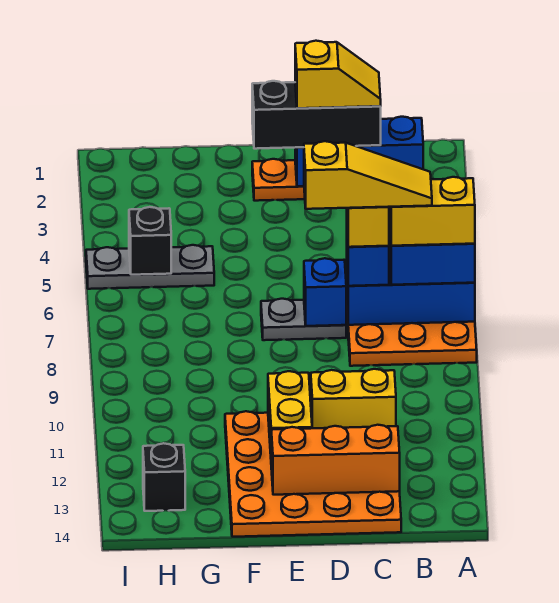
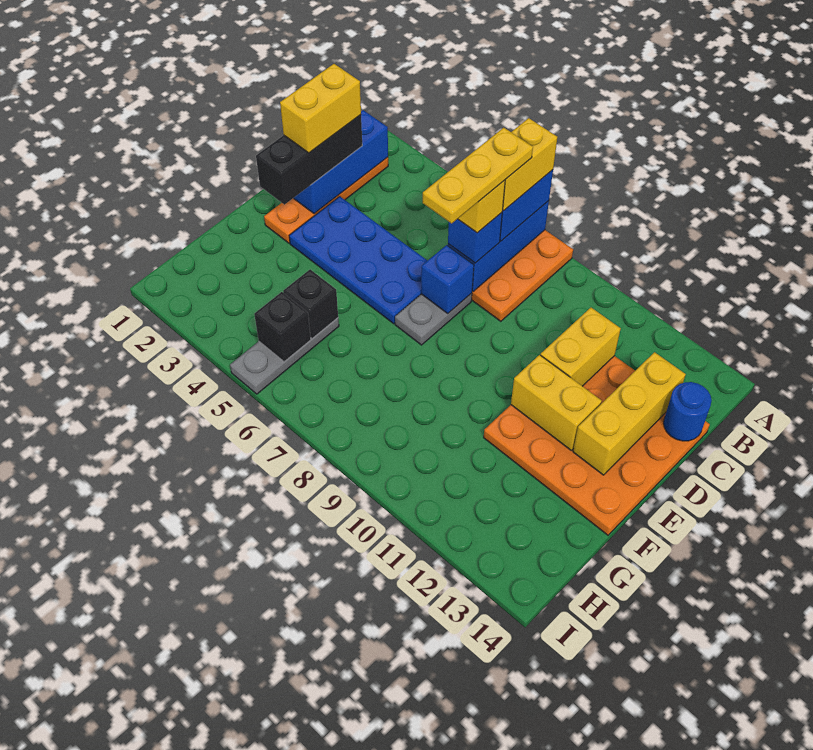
yellow slope B7:D7 level 5 top D -> yellow plate B7:D7 level 5
yellow slope C2:D2 level 4 top D -> yellow brick C2:D2 level 4
orange brick C13:E13 level 2 -> yellow brick C13:E13 level 2
none -> blue round brick C14 level 2
none -> blue plate D3:E6 level 1
black brick H13 level 1 -> black brick G5 level 2

